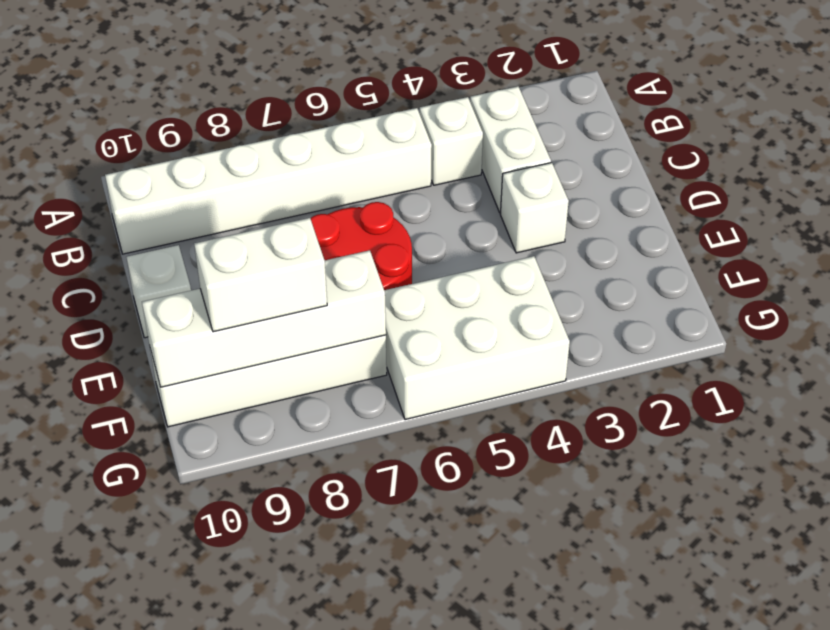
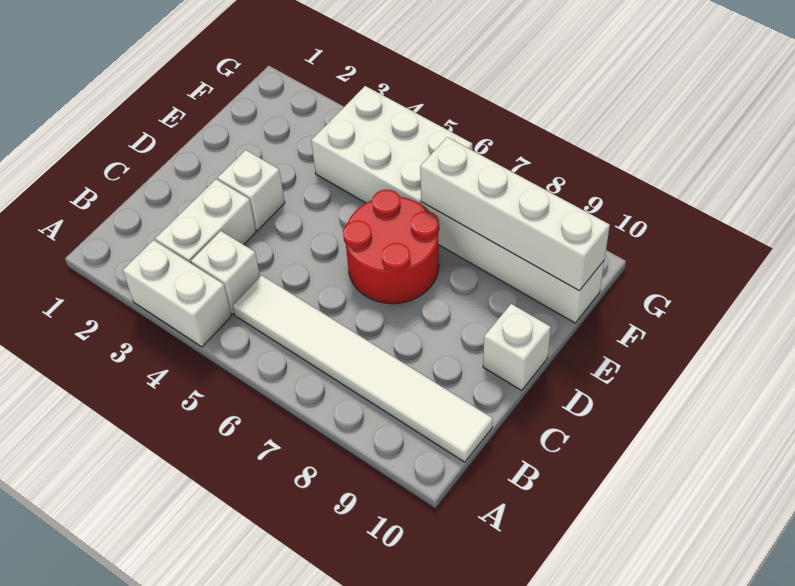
white brick B5:B10 level 1 -> white tile B5:B10 level 1
white brick F8:F9 level 3 -> white brick A3:A4 level 1

